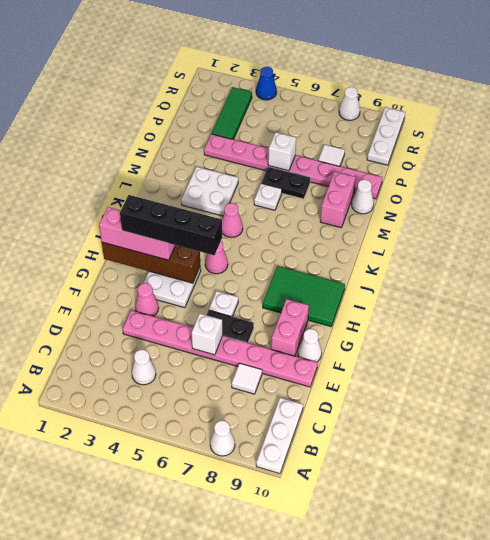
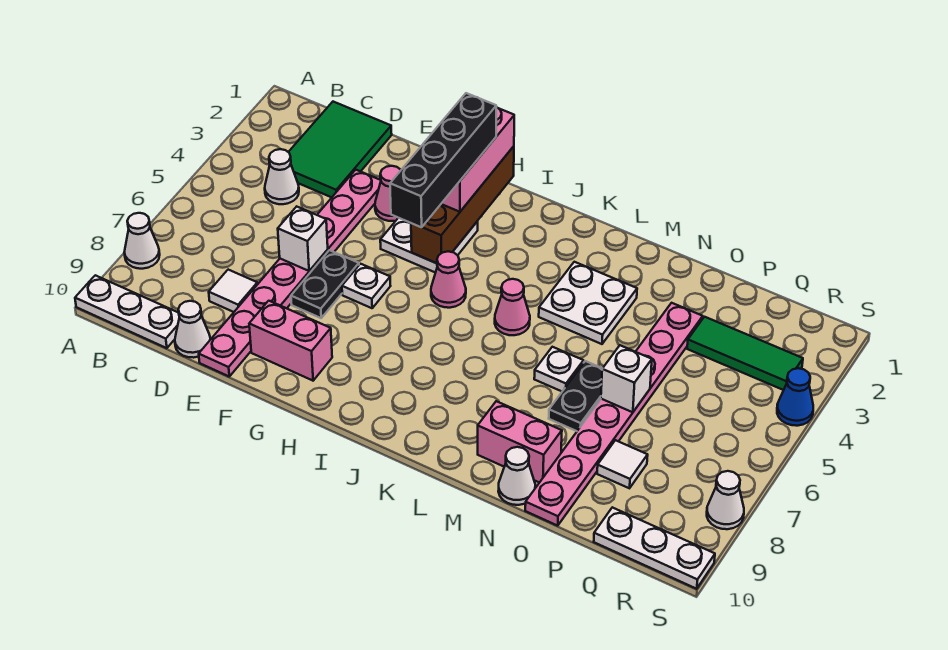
white cone F10 level 1 -> white cone D10 level 1
green tile H8:I10 level 1 -> green tile C1:D3 level 1

